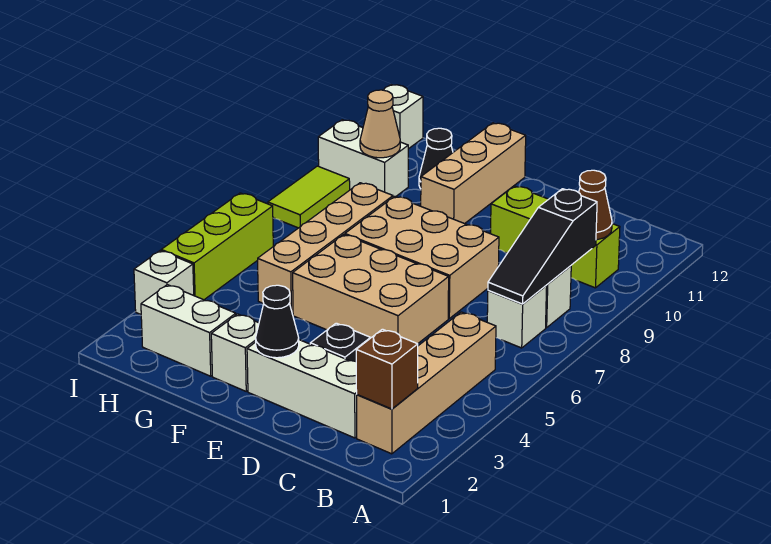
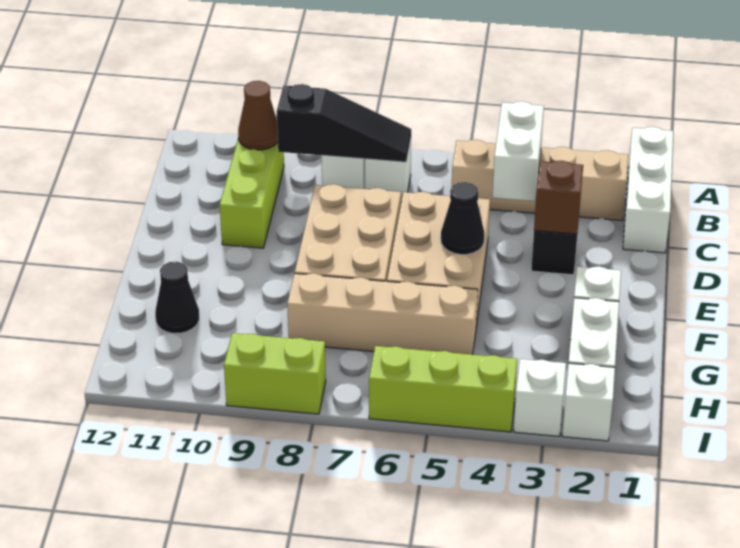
brown brick B2 level 2 -> brown brick D3 level 2
white brick C2:E2 level 1 -> white brick A1:C1 level 1
black cone E2 level 2 -> black cone E5 level 2
tan brick F10:F12 level 1 -> none
white brick H10:I10 level 1 -> white brick B4:C4 level 2
tan cone H10 level 2 -> none
lime tile I8:I9 level 1 -> lime brick I8:I9 level 1
white brick I12 level 1 -> white brick I2 level 1

